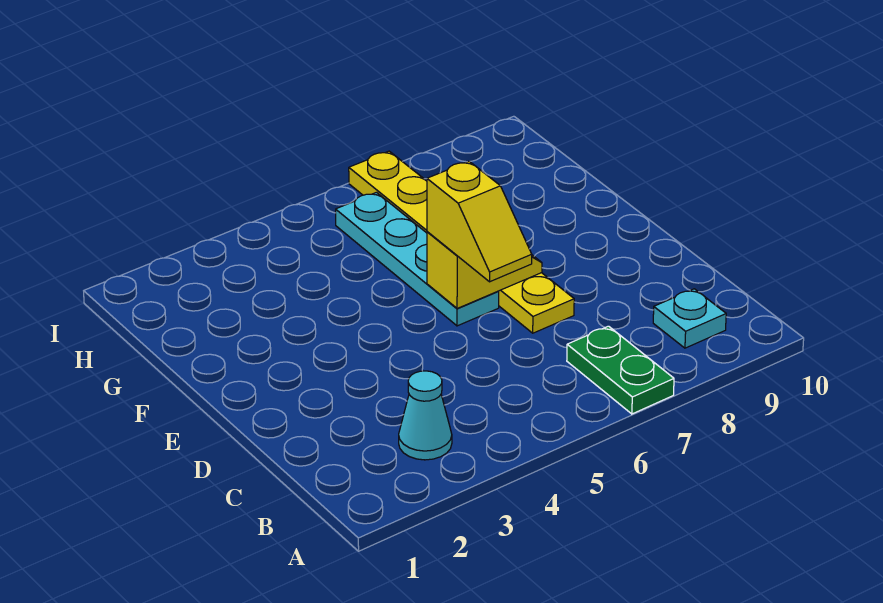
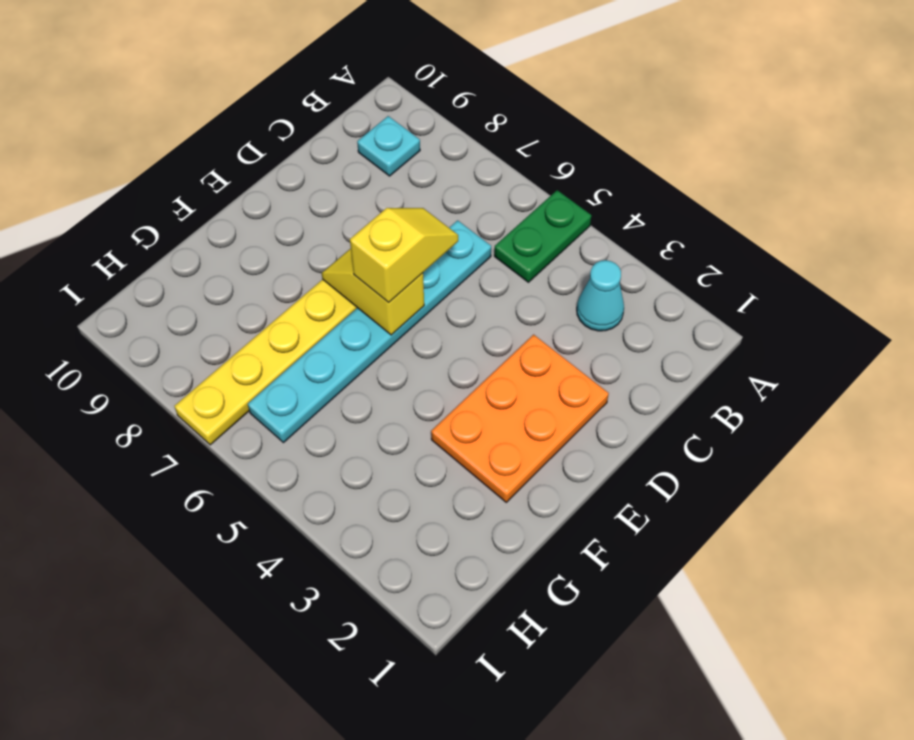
green plate A7:B7 level 1 -> green plate A5:B5 level 1
none -> orange plate D2:F3 level 1
cyan plate E6:H6 level 1 -> cyan plate C6:H6 level 1

